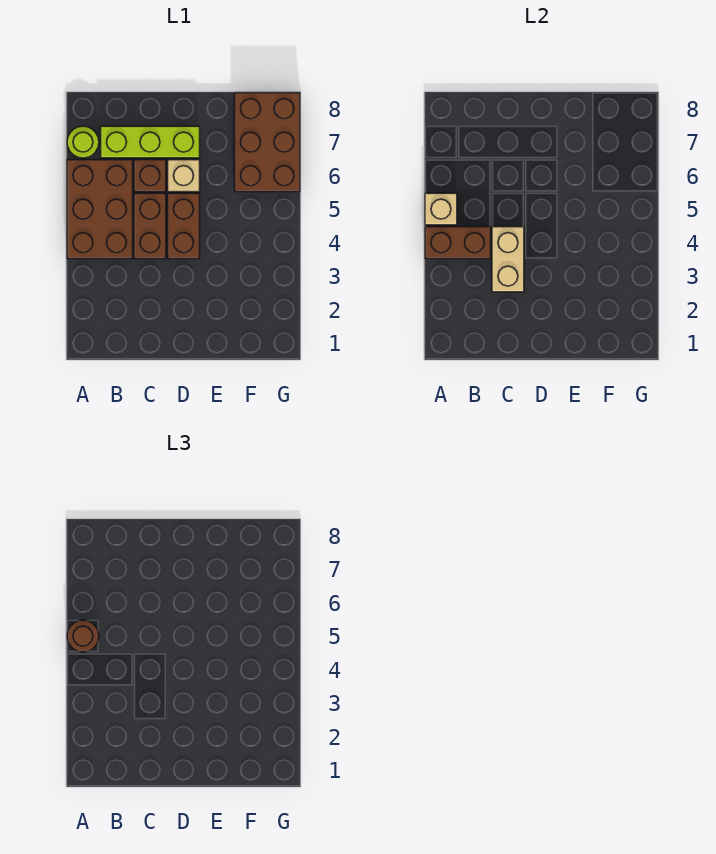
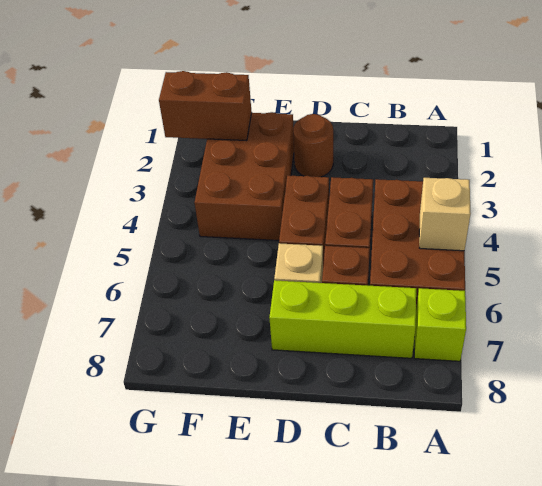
brown brick A4:B4 level 2 -> brown brick F2:G2 level 2
brown round brick A5 level 3 -> brown round brick D2 level 1
lime round brick A7 level 1 -> lime brick A7 level 1
tan brick C3:C4 level 2 -> none
brown brick F6:G8 level 1 -> brown brick E2:F4 level 1

